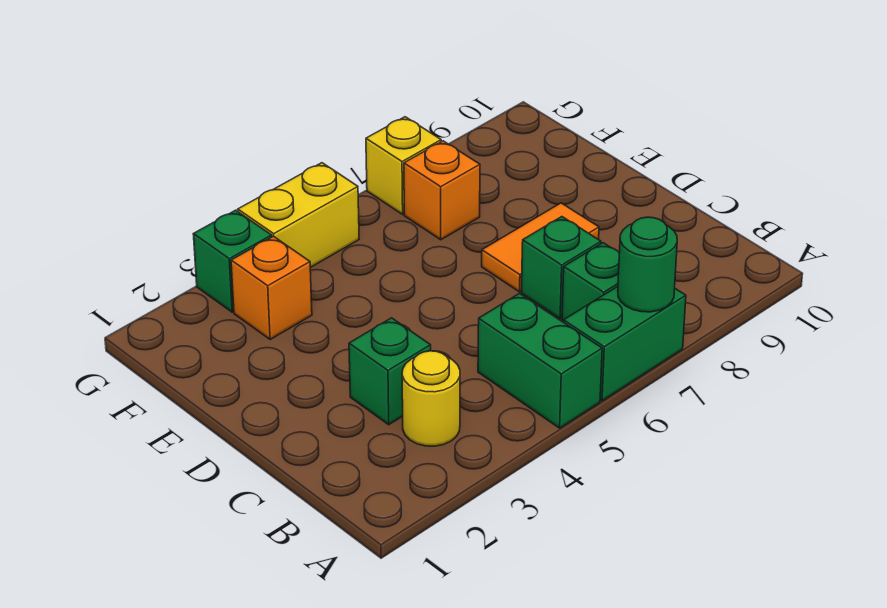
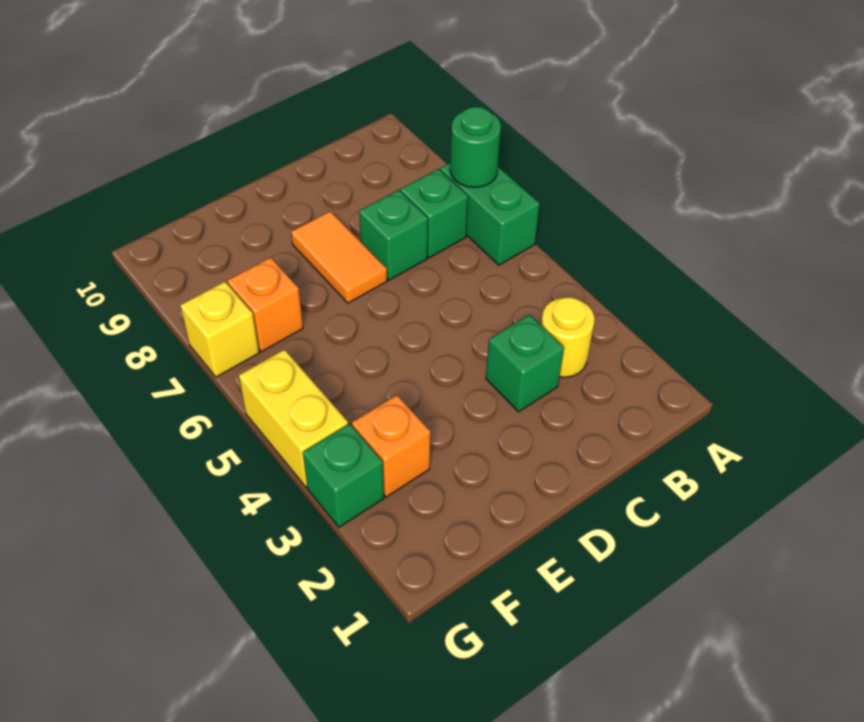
green brick A5:B5 level 1 -> none

